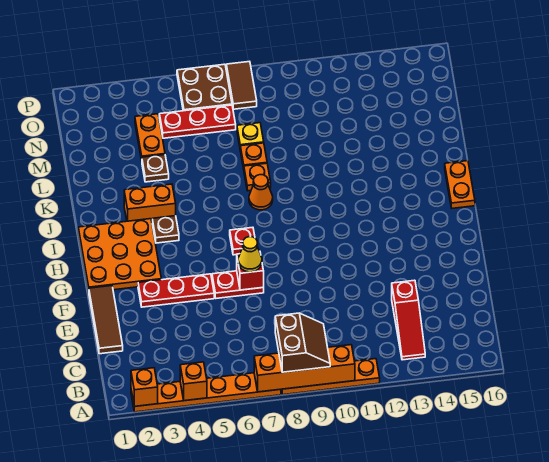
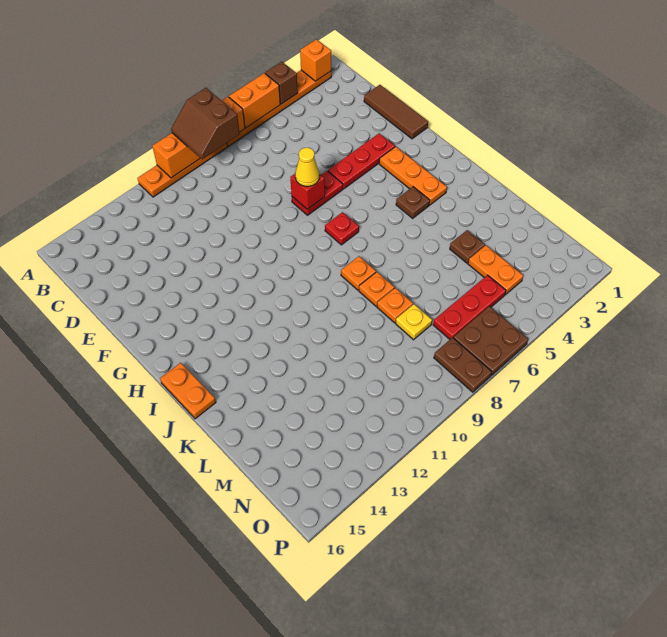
orange brick A4 level 2 -> brown brick A4 level 2
red slope B13:D13 level 1 top D -> none
orange plate G1:I3 level 1 -> orange plate G3:I3 level 1
orange brick J3:J4 level 1 -> orange brick A5:A6 level 2
orange cone J8 level 1 -> orange plate J8 level 1
brown tile O8:P8 level 1 -> brown plate O8:P8 level 1

